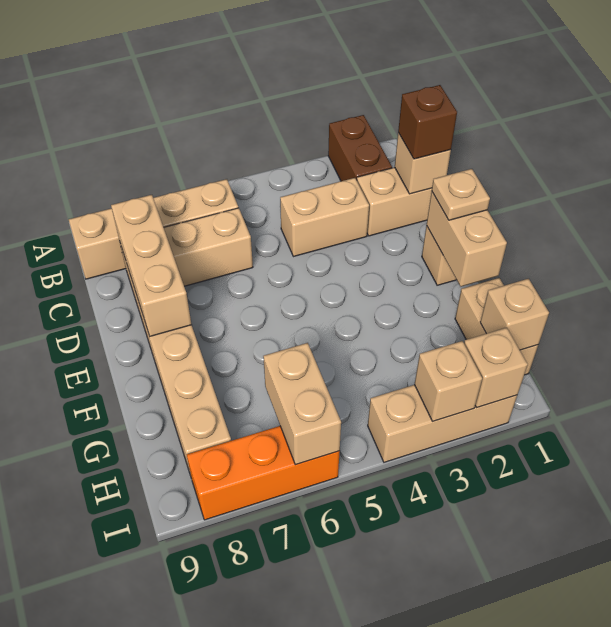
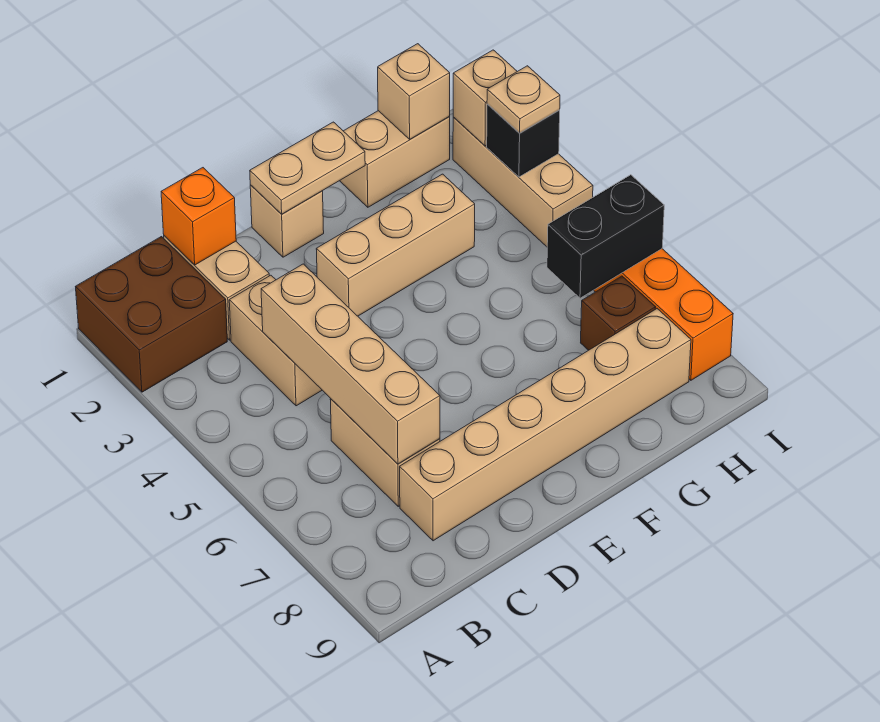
brown brick A2:B2 level 1 -> brown brick A1:B2 level 1
tan brick B6:B9 level 1 -> tan brick C4:C7 level 2
tan brick C1 level 2 -> orange brick C1 level 2
brown brick C1 level 3 -> brown brick H7 level 1
tan brick C8:E8 level 2 -> tan brick E3:G3 level 1
tan brick E1:F1 level 2 -> tan plate E1:F1 level 2
tan plate E1 level 3 -> tan plate I3 level 3
tan brick H6:I6 level 2 -> black brick H6:I6 level 2
tan brick I3 level 2 -> black brick I3 level 2

